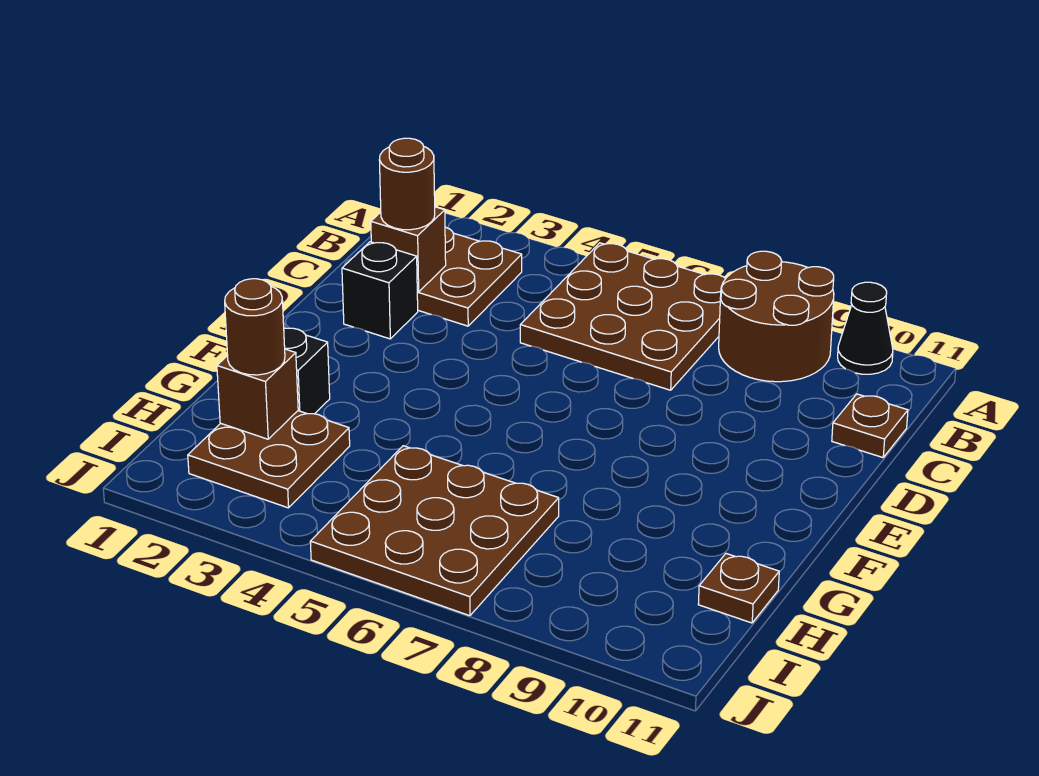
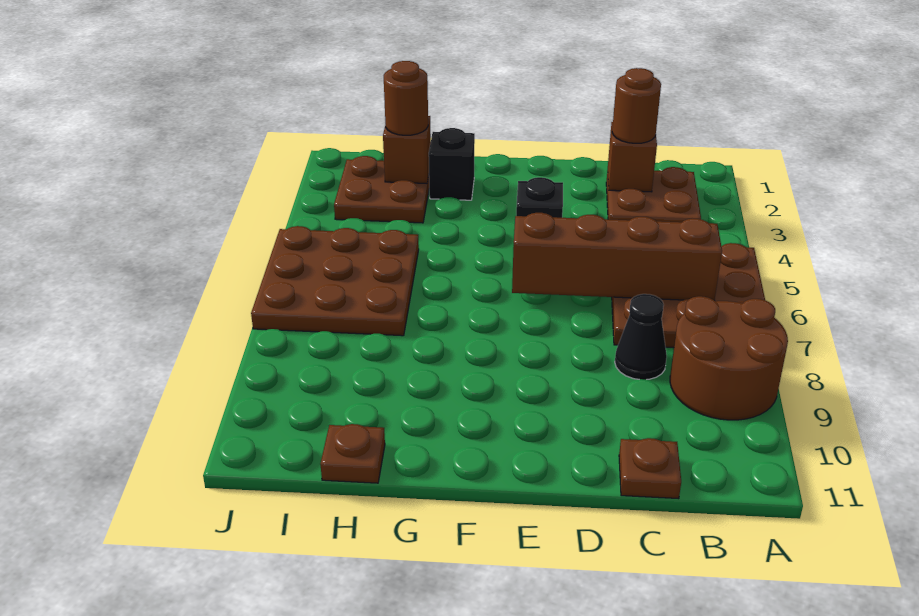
black cone A10 level 1 -> black cone C8 level 1
none -> brown brick B6:E6 level 2
black brick D2 level 1 -> black brick E4 level 1

